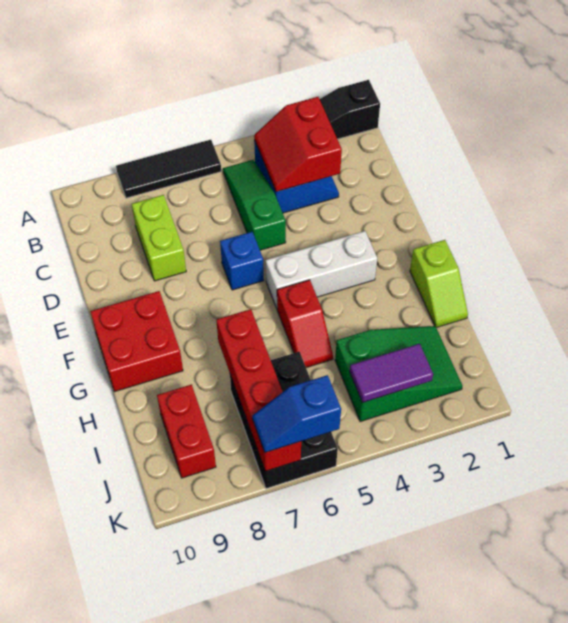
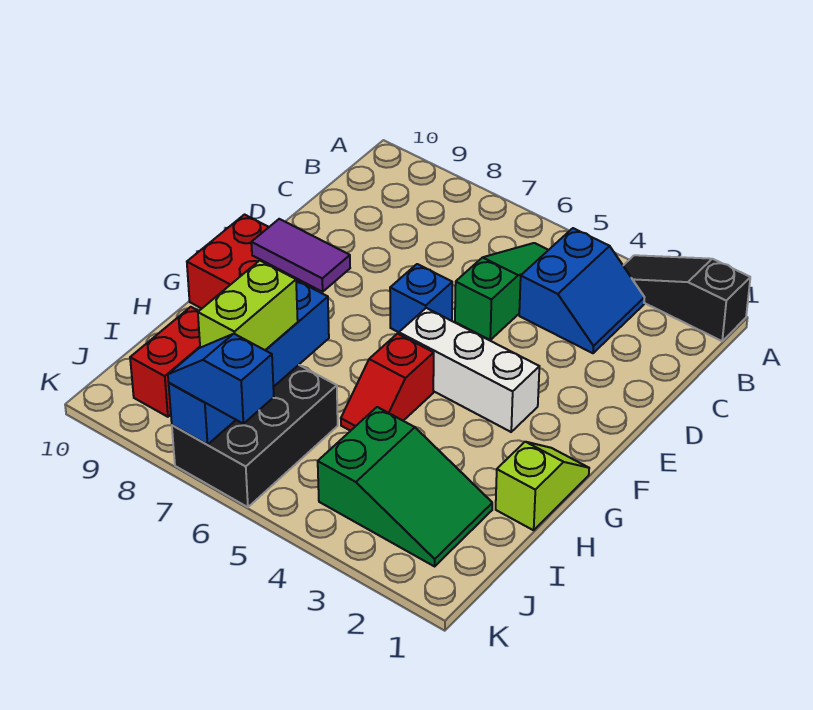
black tile A6:A8 level 1 -> none
red slope B3:C4 level 2 top 3 -> none
lime brick C8:D8 level 1 -> lime brick I7:J7 level 3
lime slope G1:H1 level 1 top G -> lime slope G1:H1 level 1 top H
red brick H7:K7 level 2 -> blue brick H7:K7 level 2
purple tile J3:J4 level 2 -> purple tile F8:F9 level 2

